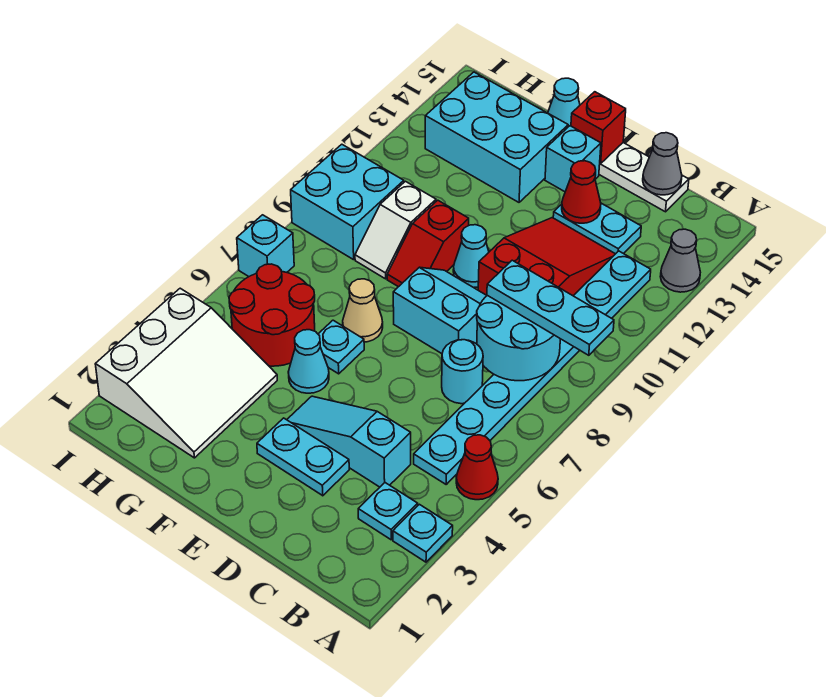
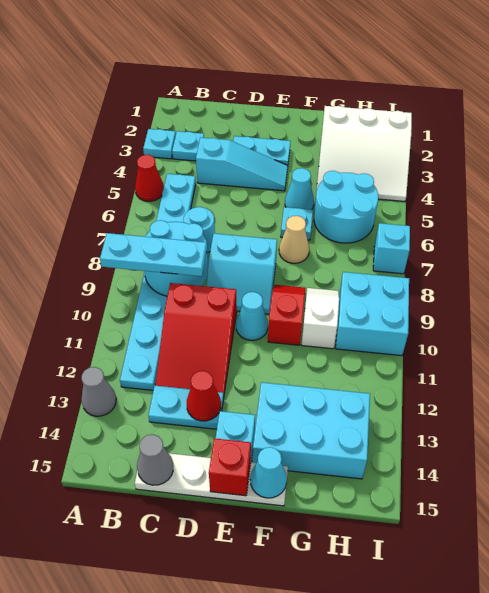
white slope G2:I4 level 1 top I -> white slope G2:I4 level 1 top 2
red round brick G5:H6 level 1 -> cyan round brick G5:H6 level 1

